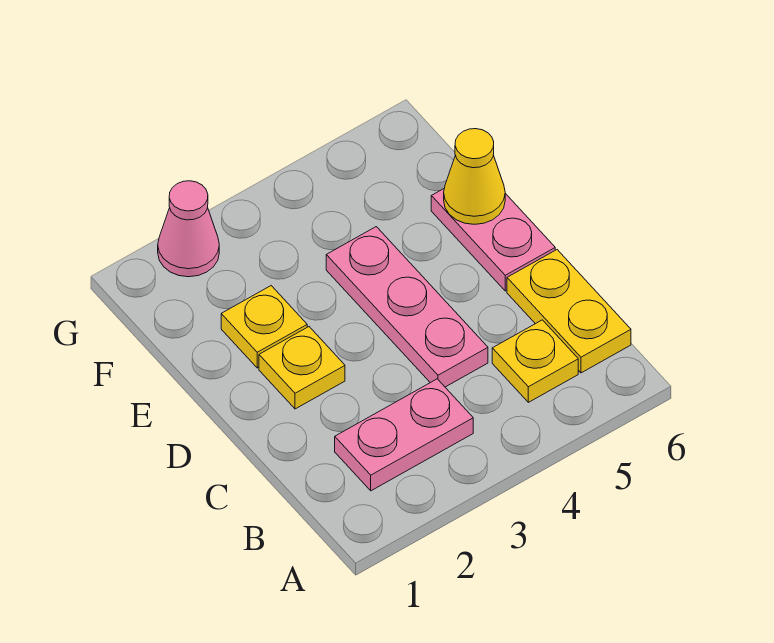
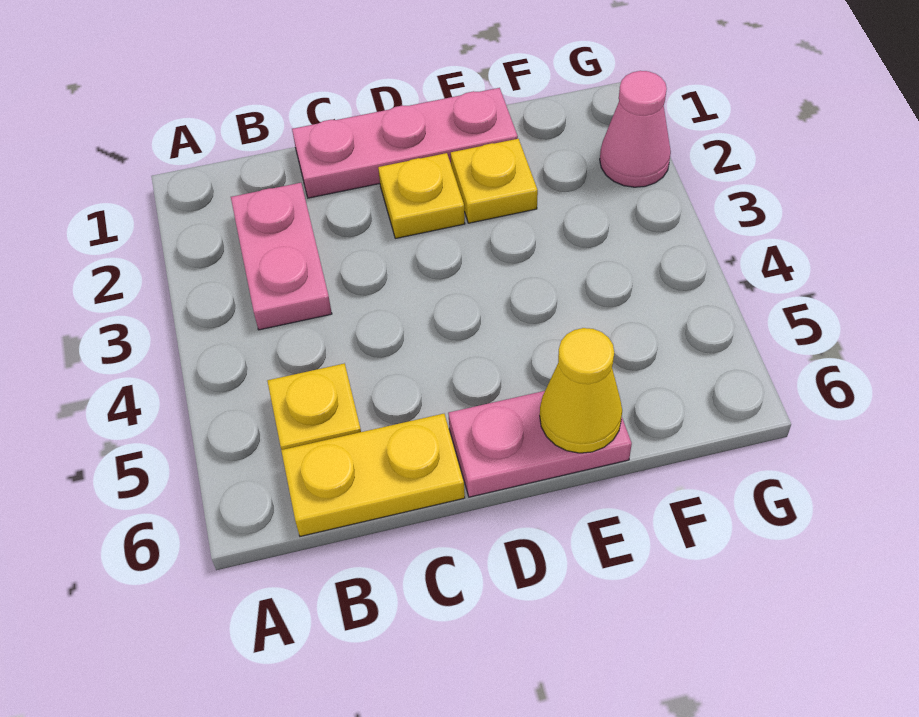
pink plate C4:E4 level 1 -> pink plate C1:E1 level 1

